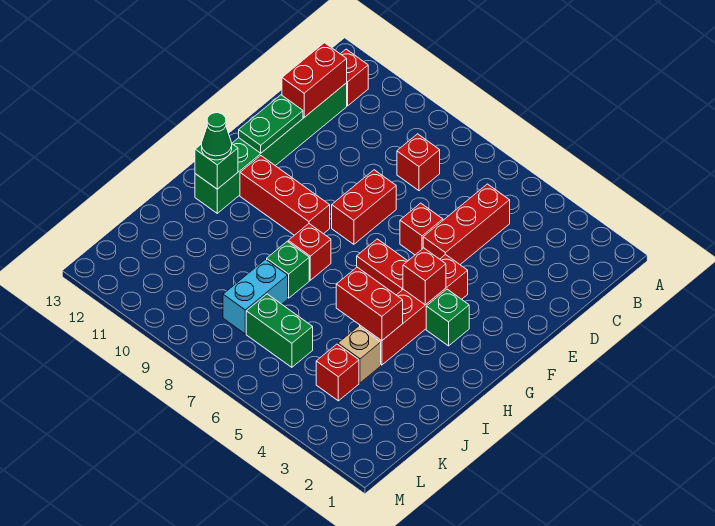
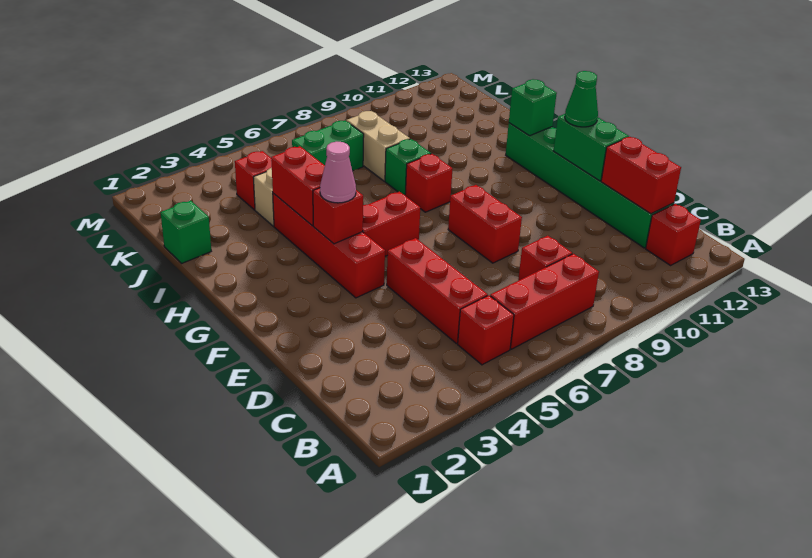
red brick E6 level 1 -> red brick B5 level 1
green plate E12:F12 level 2 -> green brick E12:F12 level 2
green brick G3 level 1 -> green brick J1 level 1
none -> pink cone G4 level 3
red brick G9:G11 level 1 -> red brick B6:B8 level 1
green cone H12 level 3 -> green cone F12 level 3
red brick I4:I5 level 2 -> red brick H4:I4 level 2
cyan brick J8:K8 level 1 -> tan brick J8:K8 level 1

